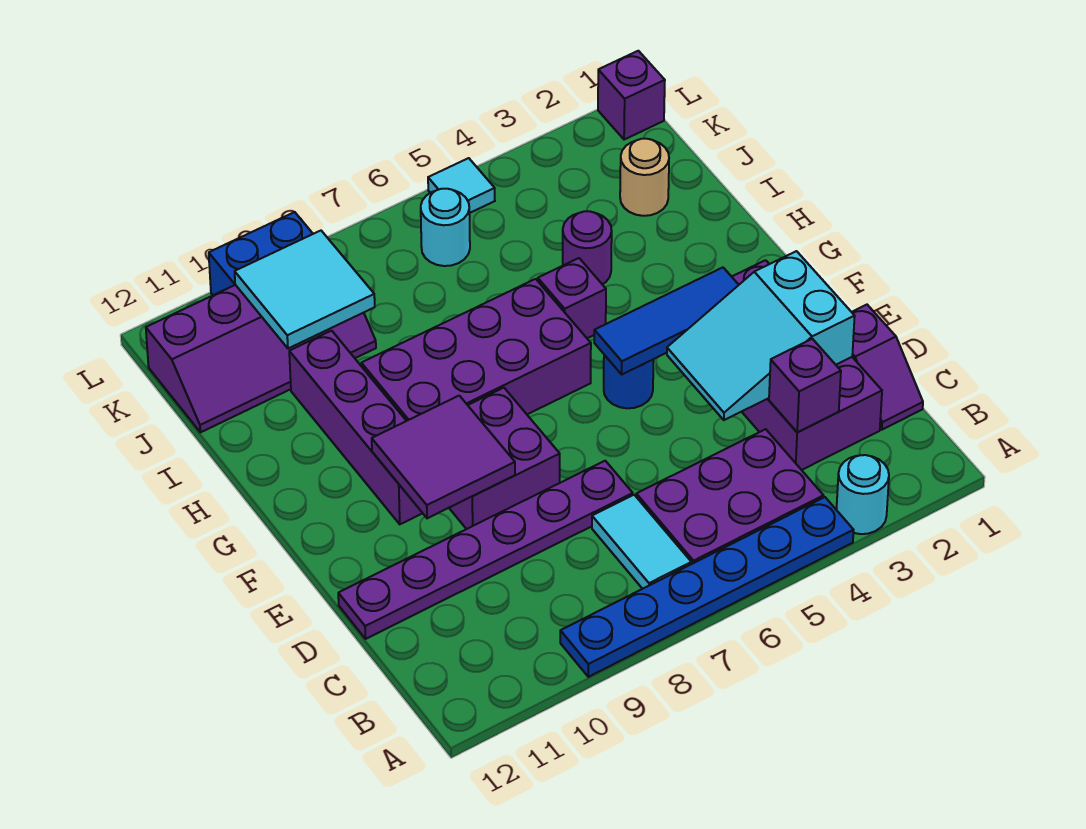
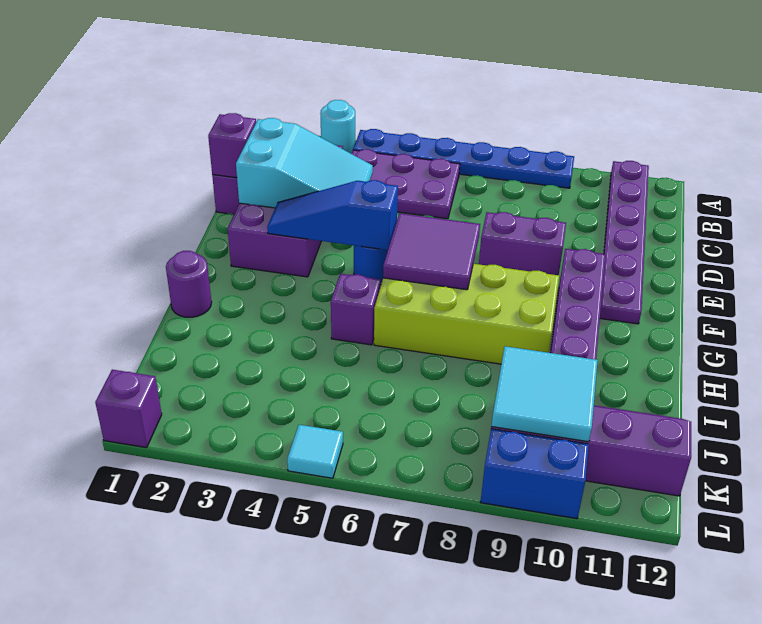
cyan tile B7:C7 level 1 -> none
purple brick C3 level 2 -> purple brick D1 level 2
purple plate D7:D12 level 1 -> purple plate A11:F11 level 1
purple brick E8:F9 level 1 -> purple brick E8:E9 level 1
purple tile E9:F10 level 2 -> purple tile F6:G7 level 2
blue tile F3:F5 level 2 -> blue slope F3:F5 level 2 top 5
purple brick G6:H9 level 1 -> lime brick G6:H9 level 1
purple round brick I4 level 1 -> purple round brick H1 level 1
tan round brick J2 level 1 -> none
cyan round brick K6 level 1 -> none

